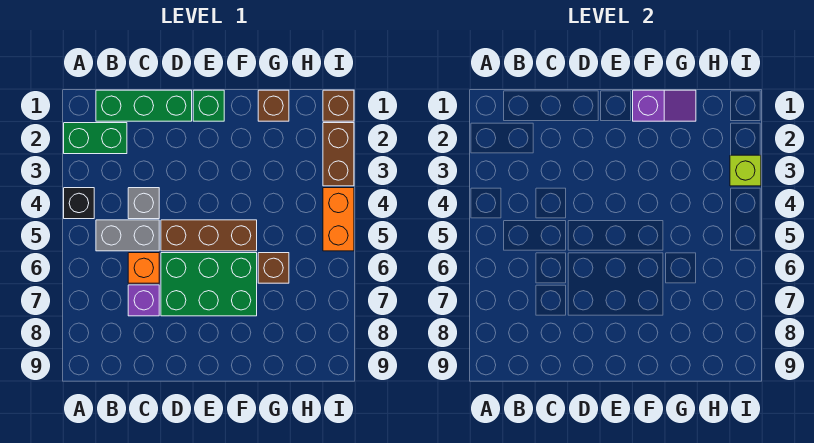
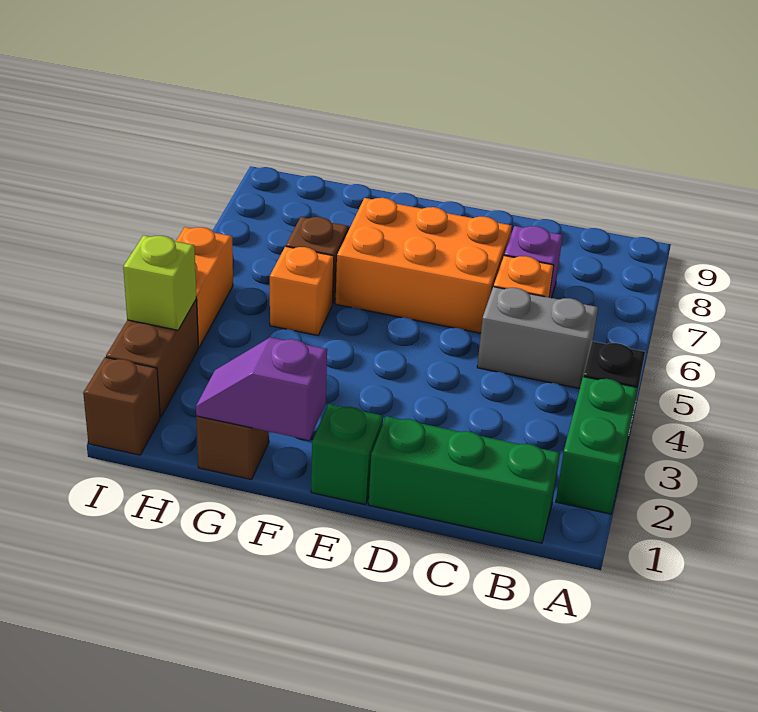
green brick A2:B2 level 1 -> green brick A2:A3 level 1
grey brick C4 level 1 -> none
brown brick D5:F5 level 1 -> none
green brick D6:F7 level 1 -> orange brick D6:F7 level 1
none -> orange brick G5 level 1

